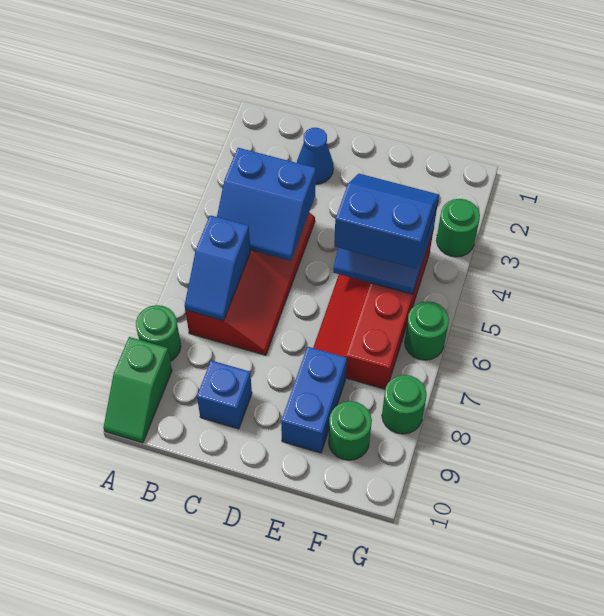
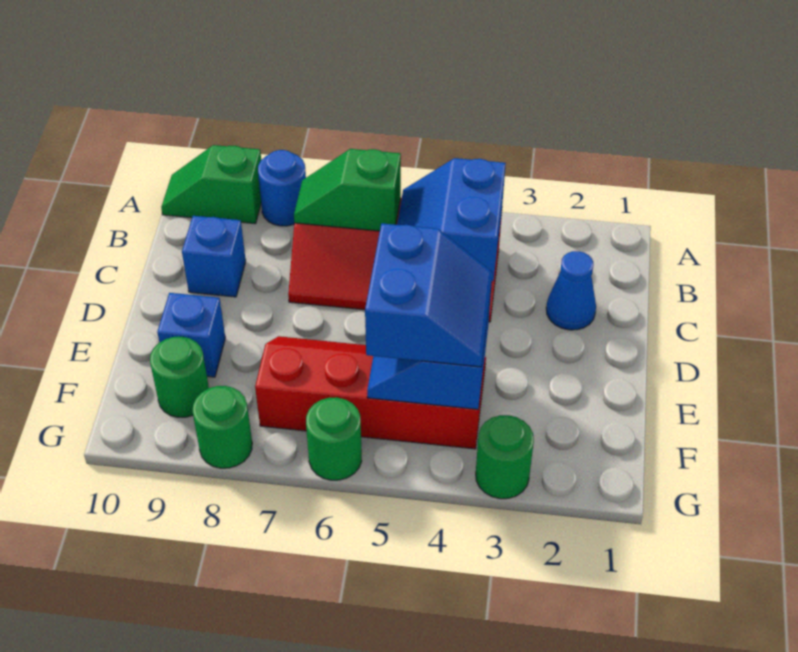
green round brick A8 level 1 -> blue round brick A8 level 1
blue slope B6:B7 level 2 top 6 -> green slope B6:B7 level 2 top 6
blue brick E8:E9 level 1 -> blue brick E9 level 1

